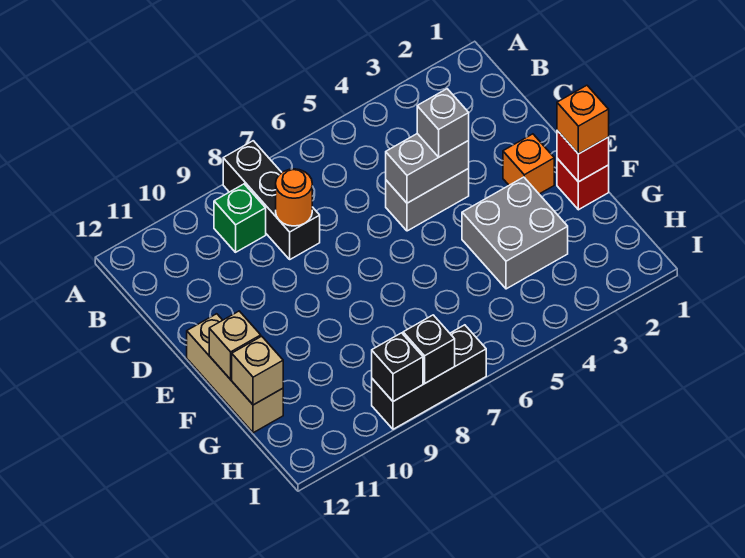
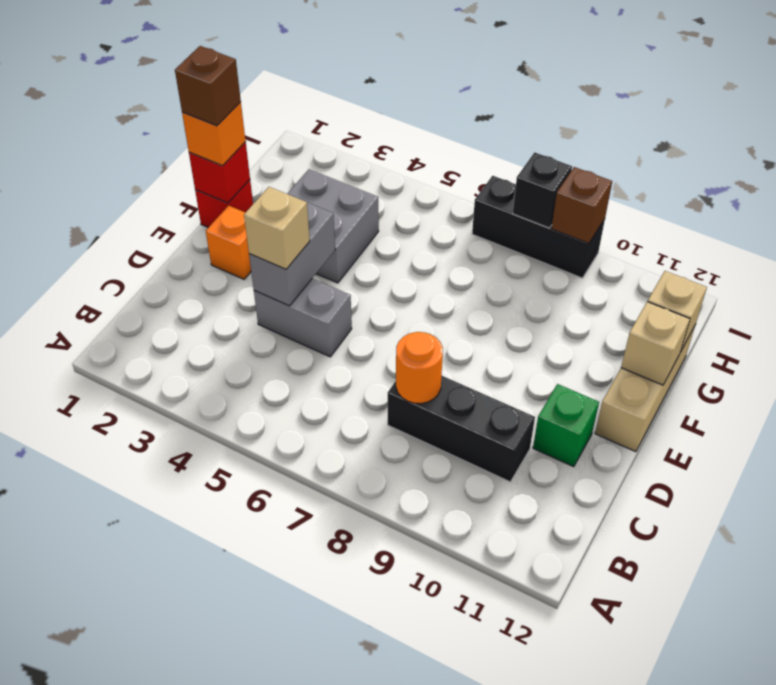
black brick A8:C8 level 1 -> black brick C8:C10 level 1
green brick B9 level 1 -> green brick D11 level 1
grey brick D4:D5 level 2 -> grey brick D4:E4 level 2
grey brick D4 level 3 -> tan brick D4 level 3
none -> brown brick F1 level 4
black brick I9 level 2 -> brown brick I9 level 2

